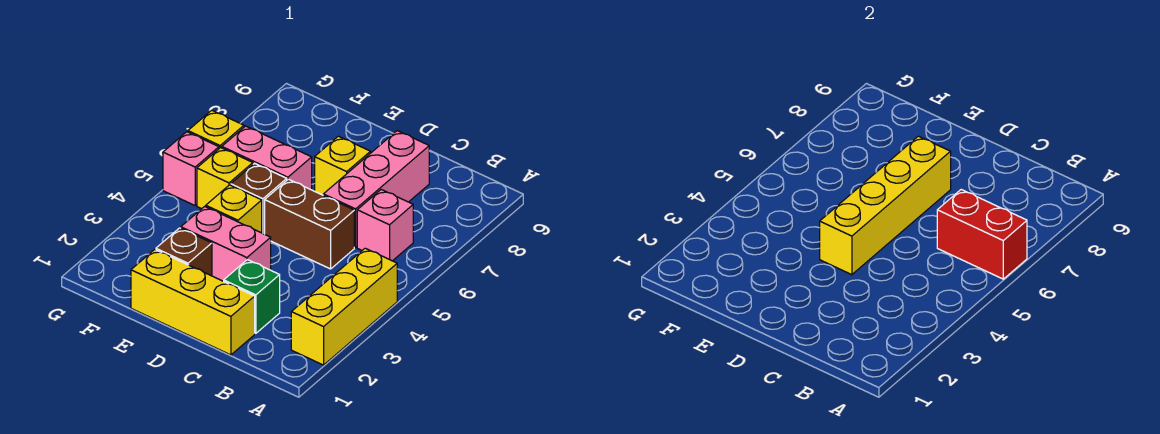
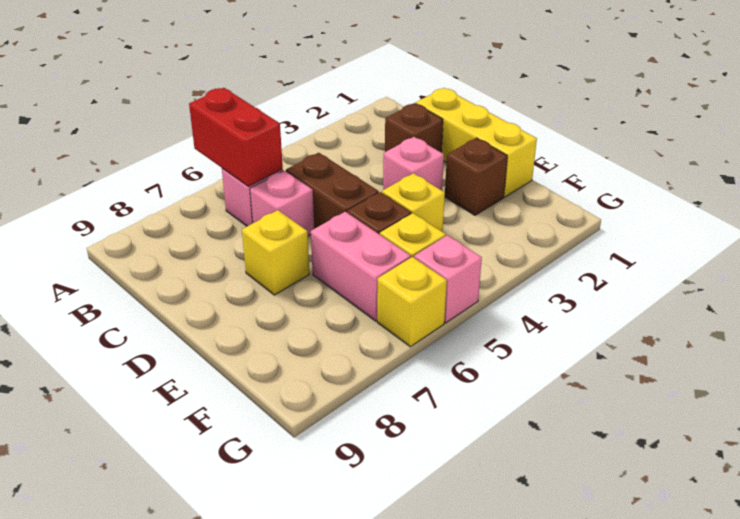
yellow brick A2:A4 level 1 -> none
green brick C2 level 1 -> brown brick C2 level 1
pink brick C6:C8 level 1 -> pink brick C6 level 1
pink brick D3:E3 level 1 -> pink brick D3 level 1
yellow brick D4:D7 level 2 -> none

